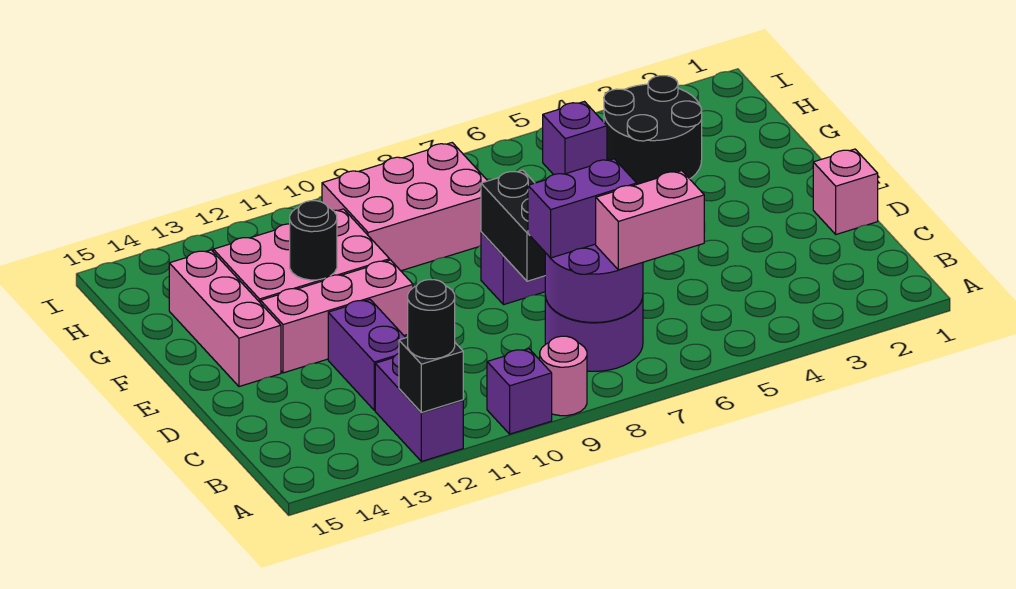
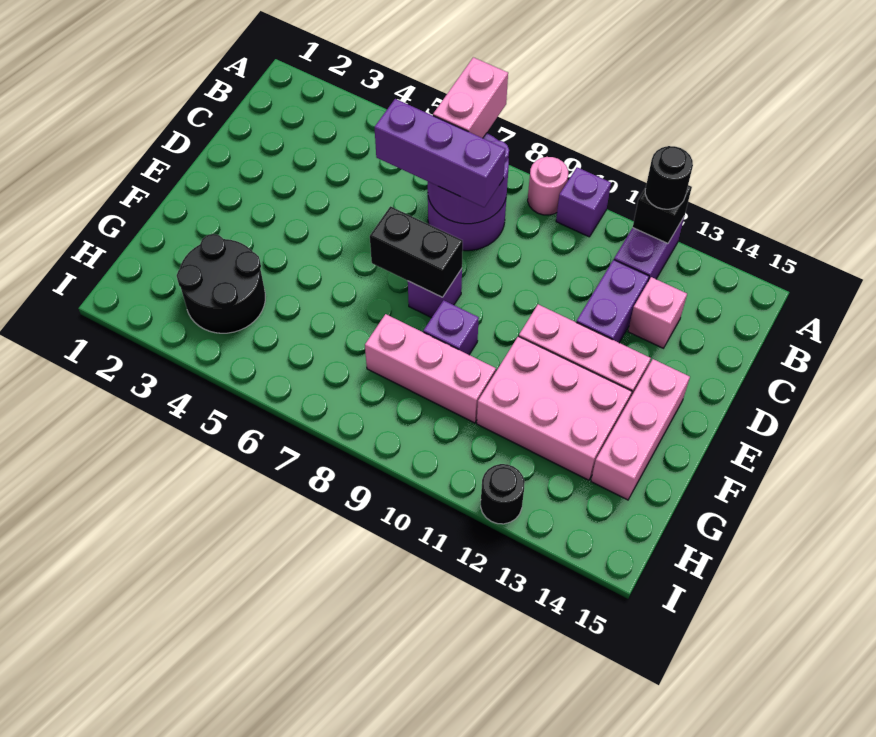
pink brick B6:B7 level 3 -> pink brick A7:B7 level 3
purple brick C7:C8 level 3 -> purple brick C6:C8 level 3
pink brick D1 level 1 -> pink brick C13 level 1
black brick D8:E8 level 2 -> black brick E7:E8 level 2
black round brick F12 level 2 -> black round brick I12 level 1
pink brick G8:H10 level 1 -> pink brick G8:G10 level 1
purple brick H5 level 1 -> purple brick F9 level 1

